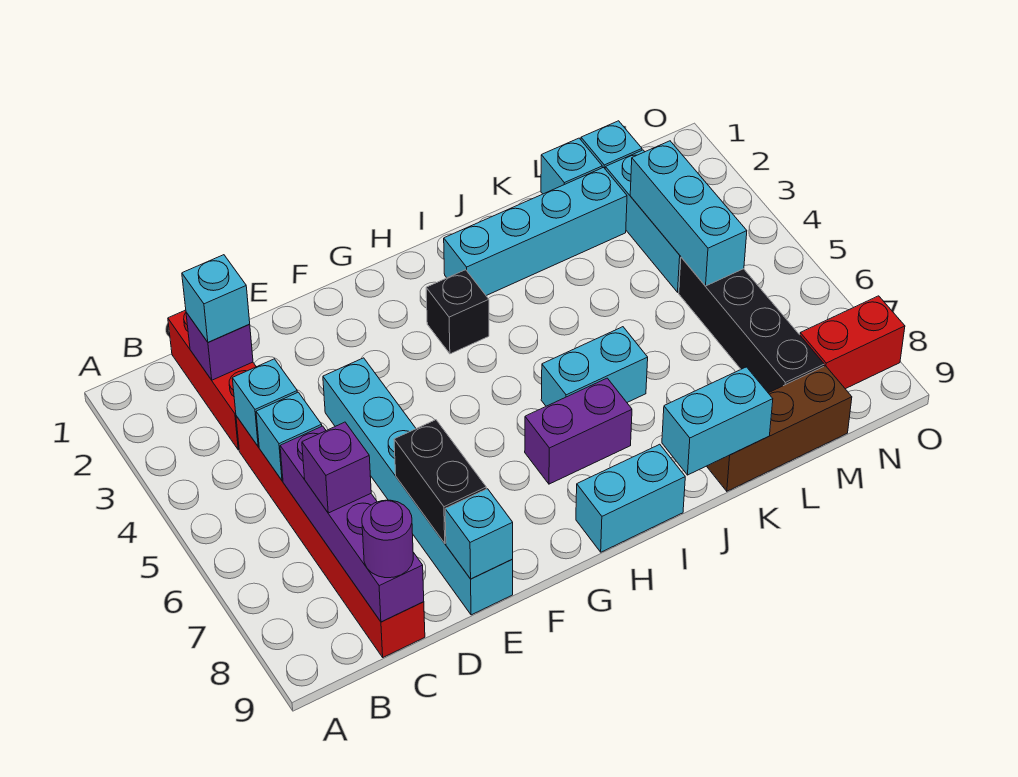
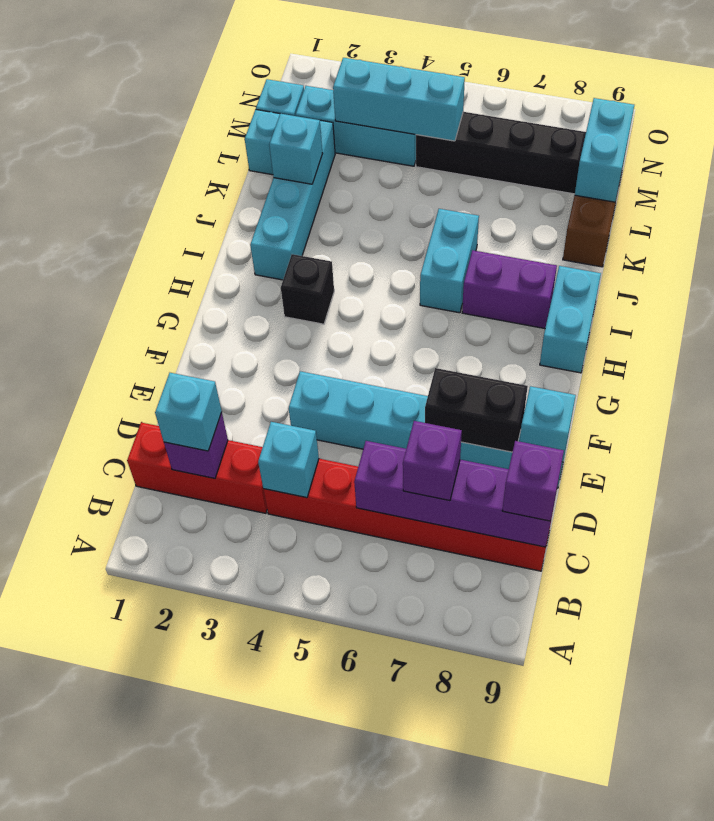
cyan brick C5 level 2 -> cyan brick K2 level 2
purple round brick C9 level 3 -> purple brick C9 level 3
purple brick H7:I7 level 1 -> purple brick I7:I8 level 1
cyan brick J9:K9 level 2 -> cyan brick L9:M9 level 2
red brick N8:O8 level 1 -> none

